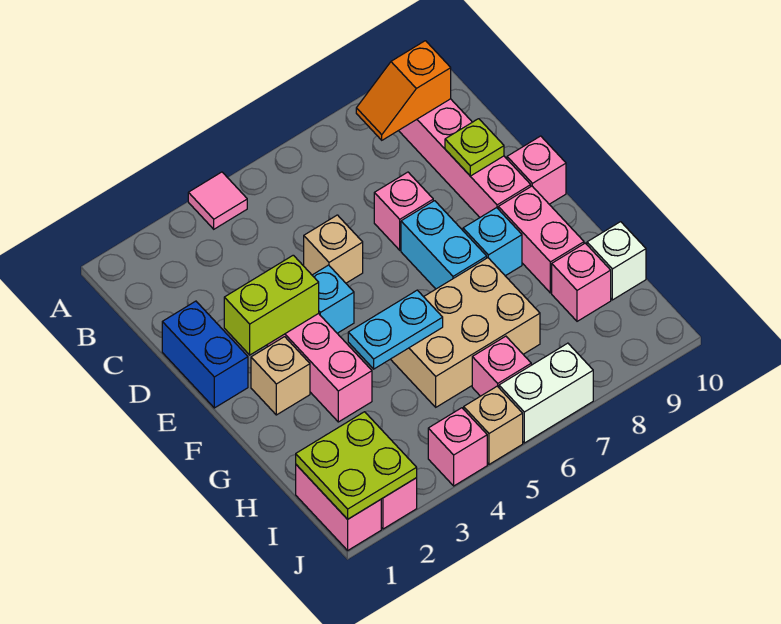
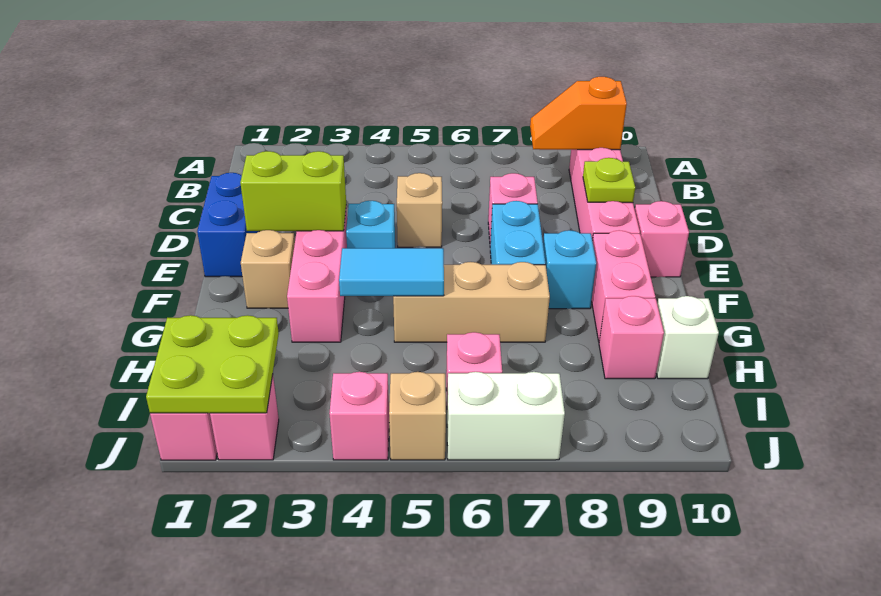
pink tile A4 level 1 -> none
cyan plate G4:G5 level 2 -> cyan tile G4:G5 level 2
tan brick G5:H7 level 1 -> tan brick G5:G7 level 1

